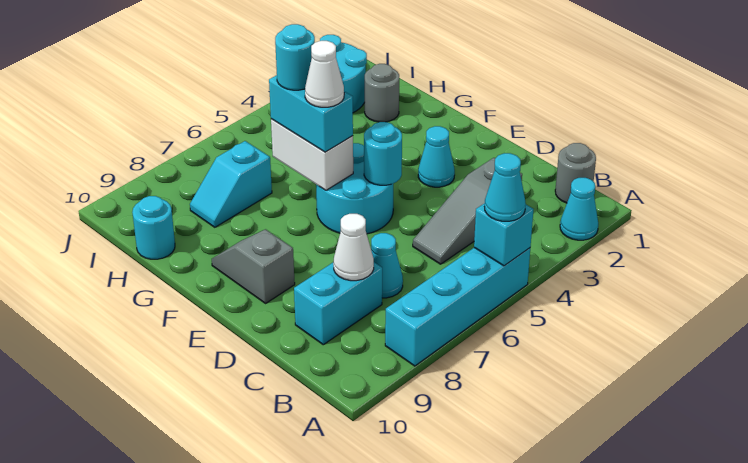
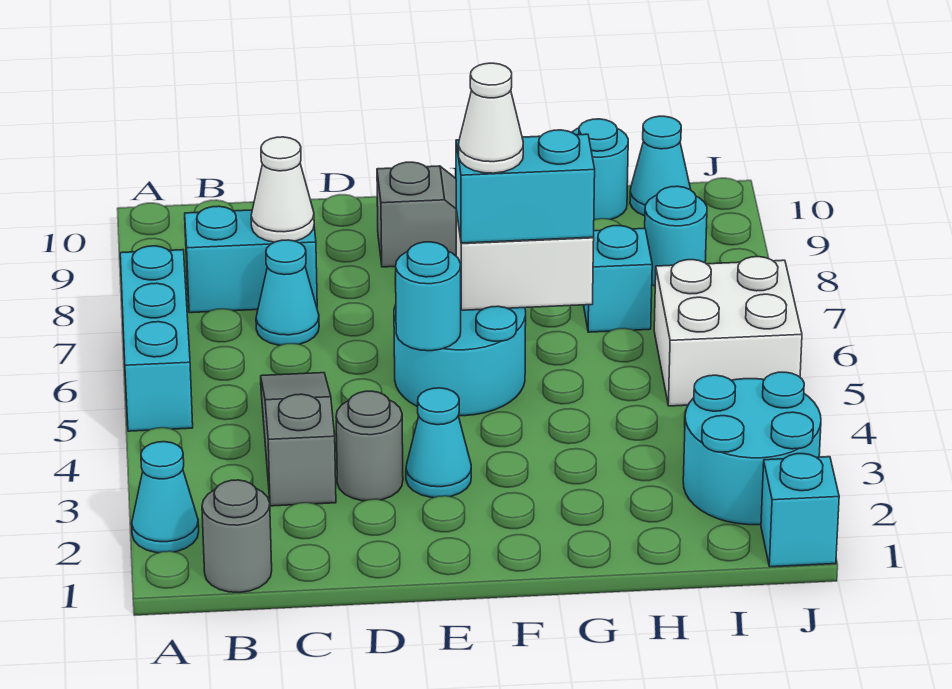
cyan brick A5:A8 level 1 -> cyan brick A5:A7 level 1
cyan brick A5 level 2 -> cyan brick J1 level 1
cyan cone A5 level 3 -> cyan cone I10 level 1
cyan brick C8:C9 level 1 -> cyan brick B8:C8 level 1
cyan round brick G6 level 4 -> cyan round brick I8 level 1
grey round brick H2 level 1 -> grey round brick D3 level 1
none -> white brick I5:J6 level 1

